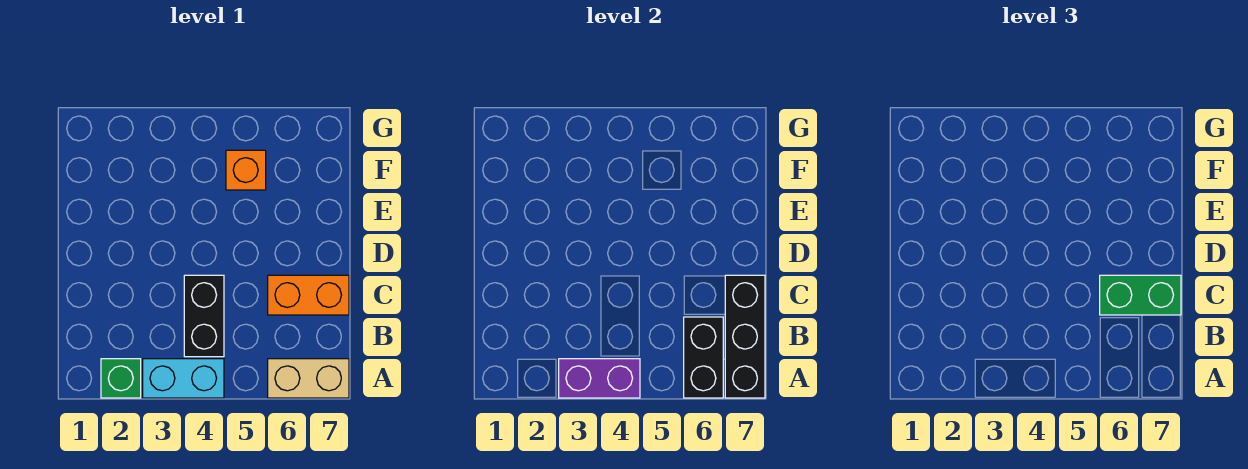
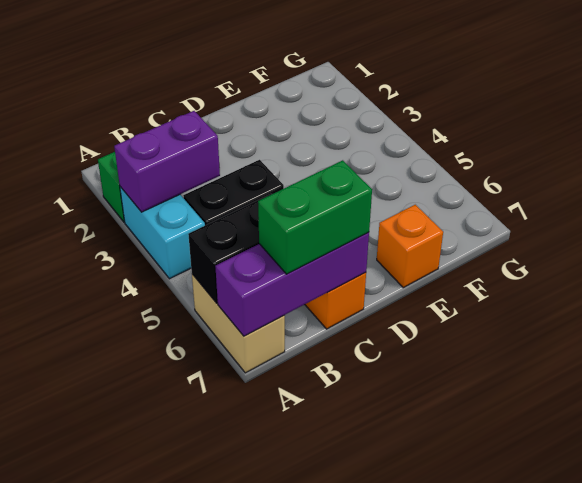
purple brick A3:A4 level 2 -> purple brick A3:B3 level 2
black brick A7:C7 level 2 -> purple brick A7:C7 level 2
green brick C6:C7 level 3 -> green brick B7:C7 level 3
orange brick F5 level 1 -> orange brick E7 level 1

